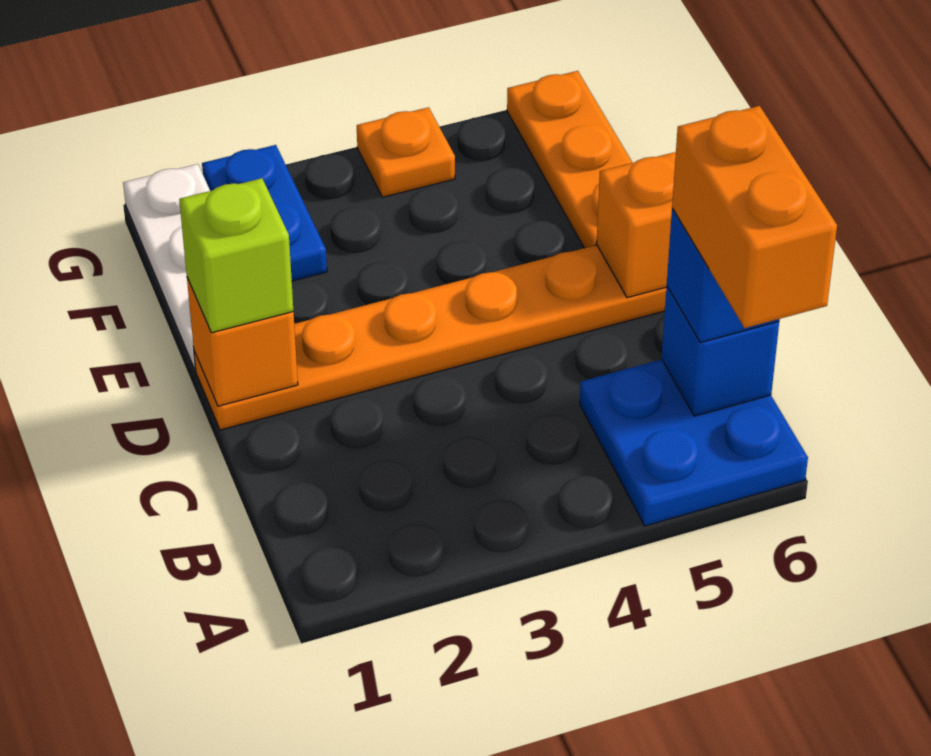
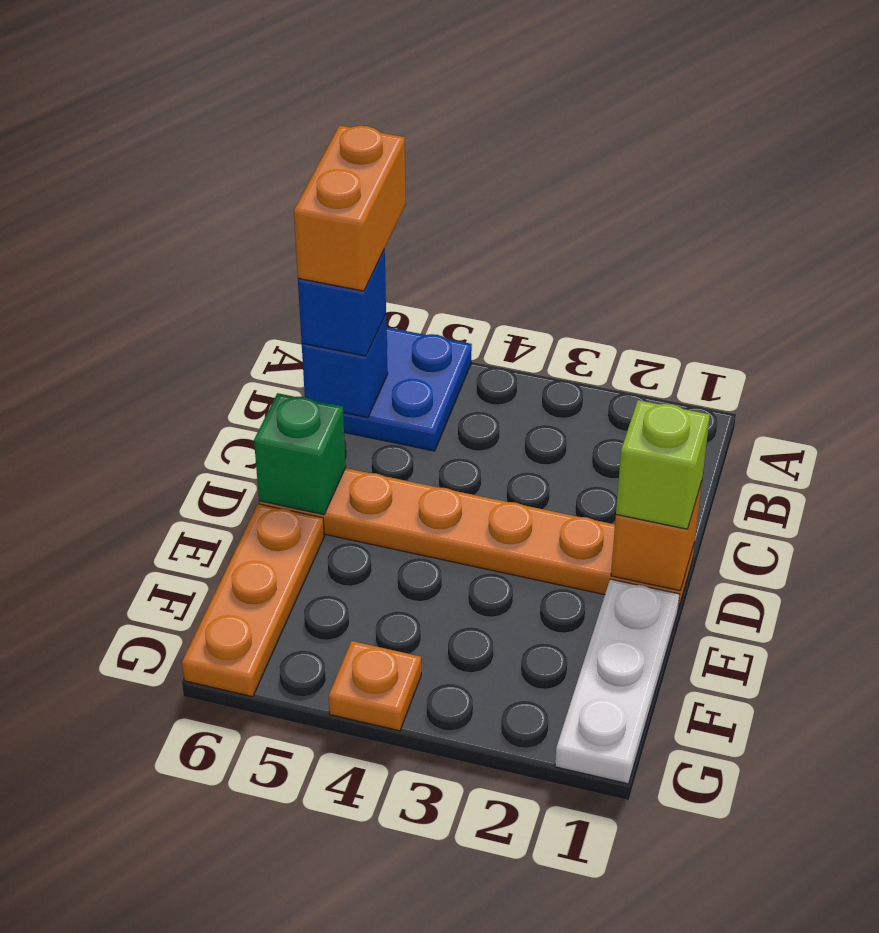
orange brick D6 level 2 -> green brick D6 level 2
blue plate F2:G2 level 1 -> none

